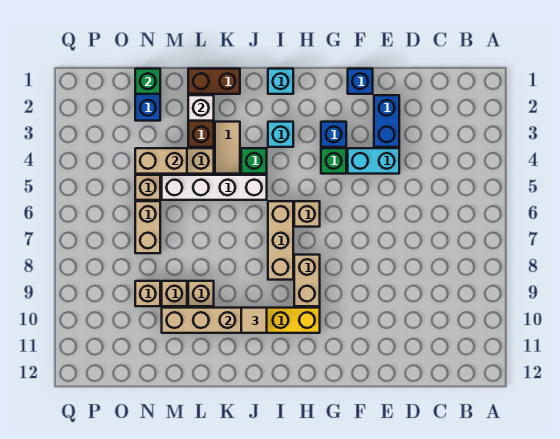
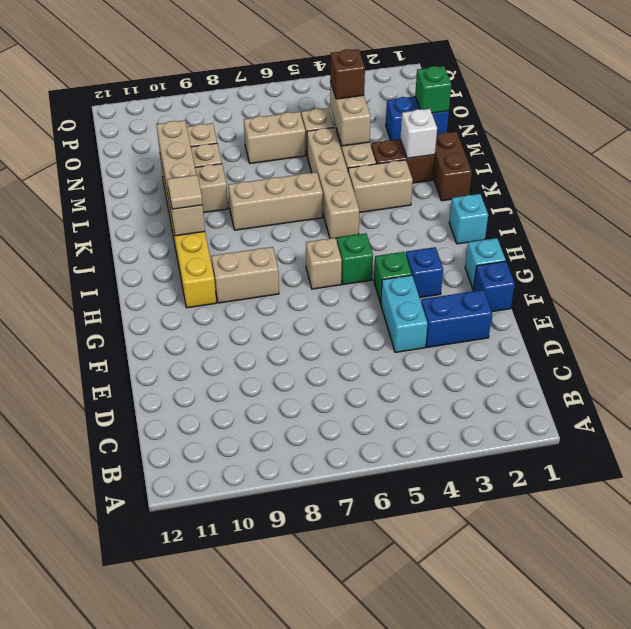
cyan brick I3 level 1 -> cyan brick G1 level 1
tan brick I6:I8 level 1 -> tan brick K6:K8 level 1
green brick J4 level 1 -> green brick H5 level 1
white brick J5:M5 level 1 -> tan brick J5:M5 level 1
tan tile K3:K4 level 1 -> tan brick K3:K4 level 1
none -> brown brick N4 level 3

